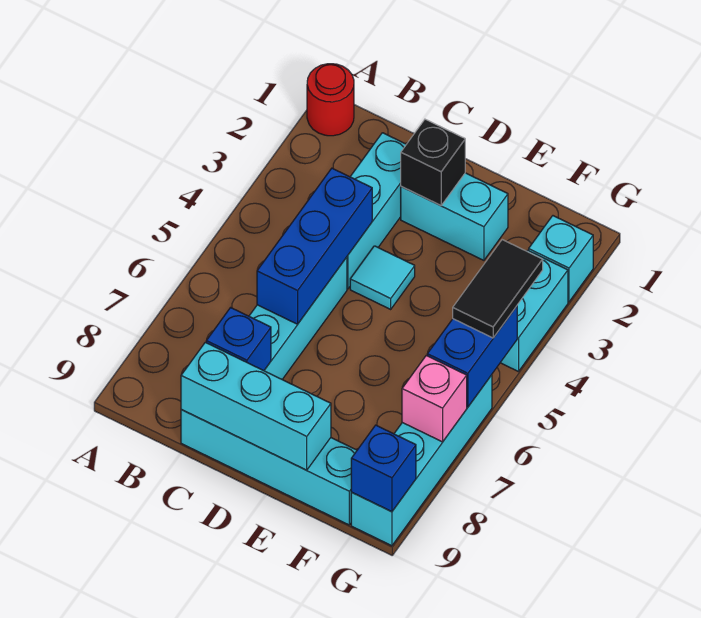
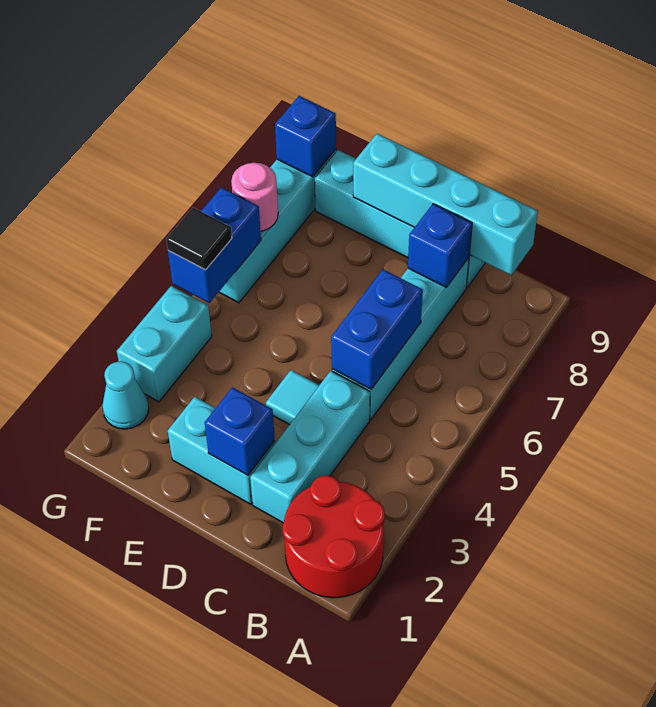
red round brick A1 level 1 -> red round brick A1:B2 level 1
blue brick C4:C6 level 2 -> blue brick C5:C6 level 2
cyan brick C9:E9 level 2 -> cyan brick B9:E9 level 2
black brick D2 level 2 -> blue brick D2 level 2
cyan brick G2 level 1 -> cyan cone G2 level 1
black tile G4:G5 level 3 -> black tile G5 level 3
pink brick G7 level 2 -> pink round brick G7 level 2

